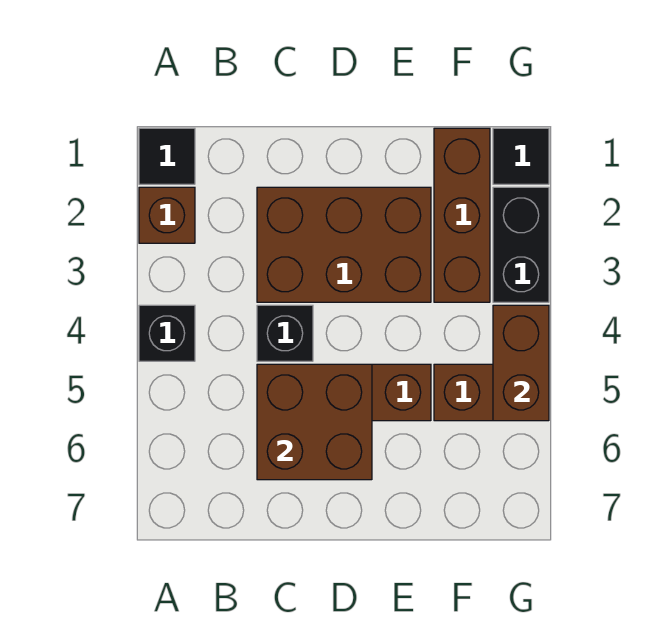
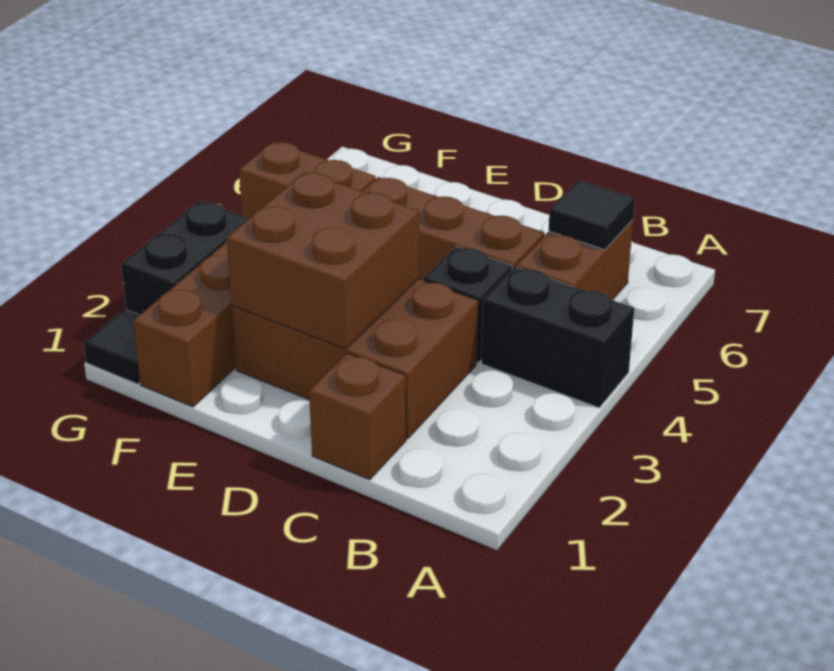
black tile A1 level 1 -> black tile B6 level 2
brown brick A2 level 1 -> brown brick C1 level 1
black brick A4 level 1 -> black brick A4:B4 level 1
brown brick C5:D6 level 2 -> brown brick D2:E3 level 2
brown brick G4:G5 level 2 -> brown brick B5:B6 level 1

